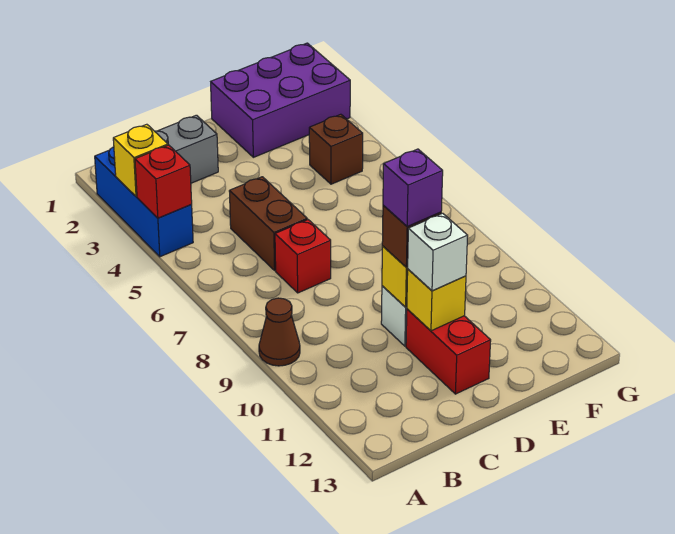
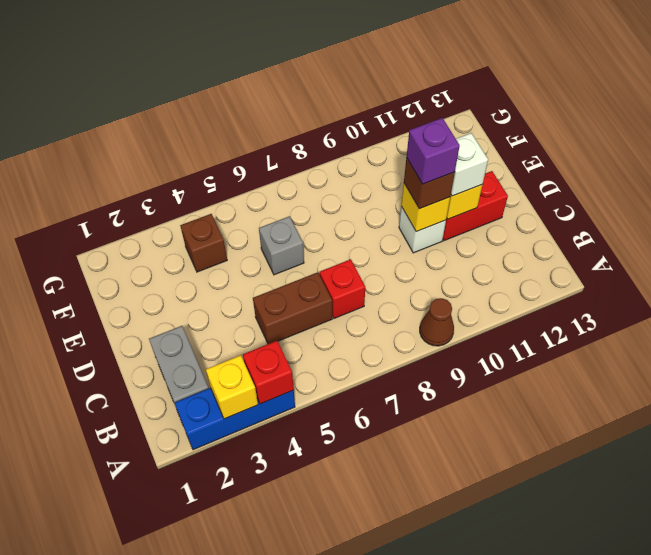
purple brick E1:G2 level 1 -> none
none -> grey brick E6 level 1

